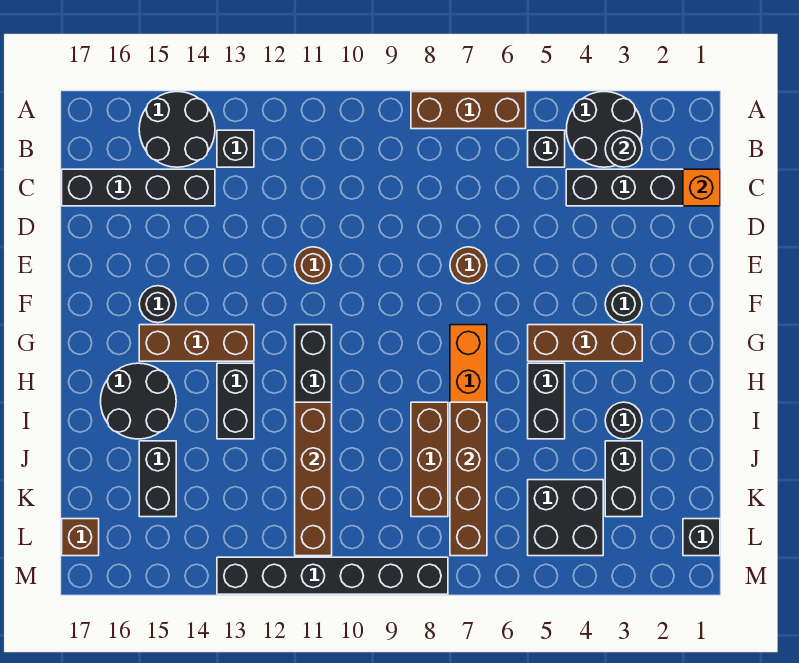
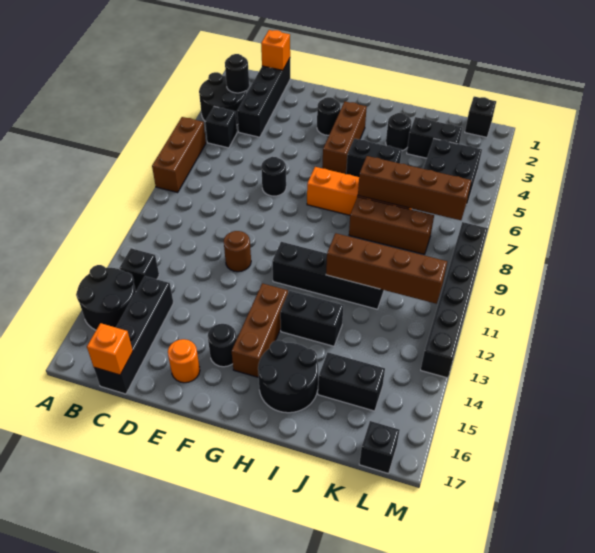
none -> orange brick C17 level 2
brown round brick E7 level 1 -> black round brick E7 level 1
none -> orange round brick E16 level 1
brown brick L17 level 1 -> black brick L17 level 1

